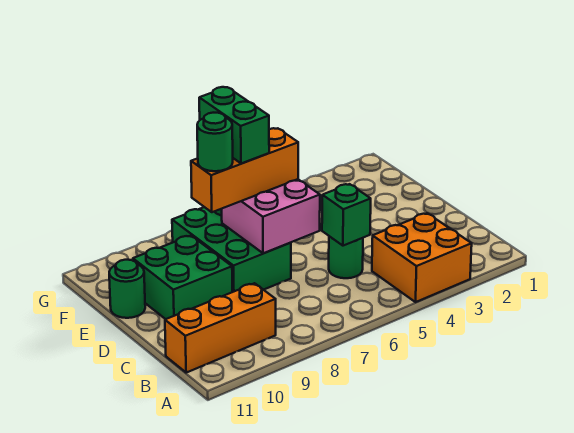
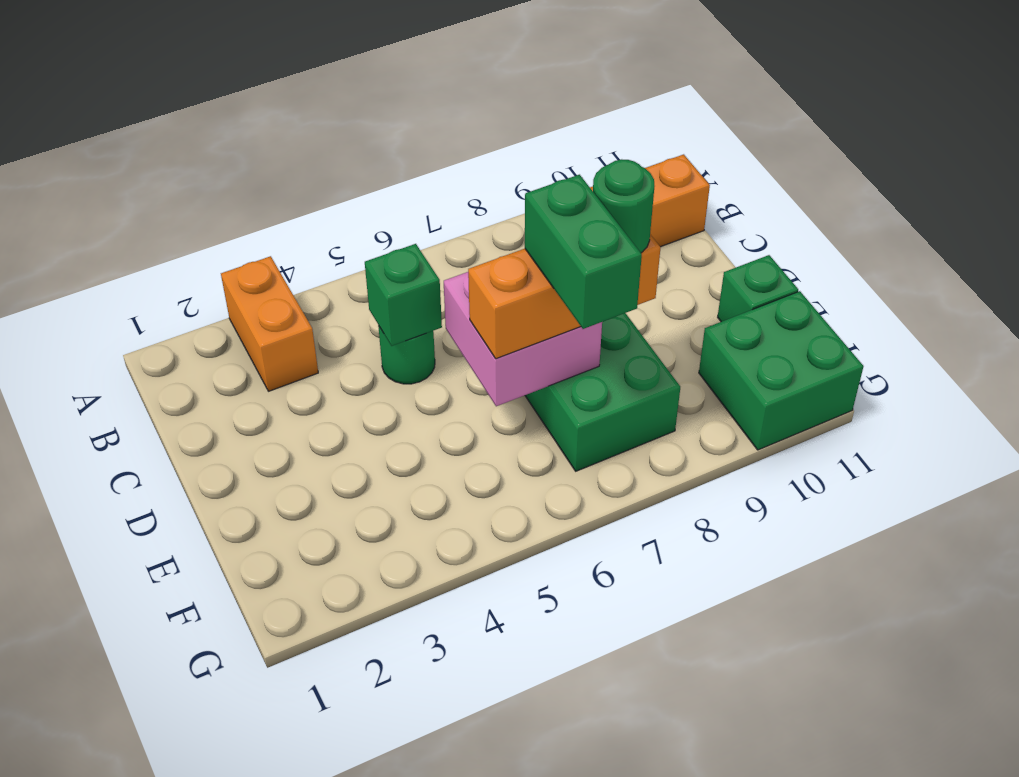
orange brick A3:B4 level 1 -> orange brick A3:B3 level 1
green brick D9:E10 level 1 -> green brick F10:G11 level 1
green round brick E11 level 1 -> green brick E11 level 1

